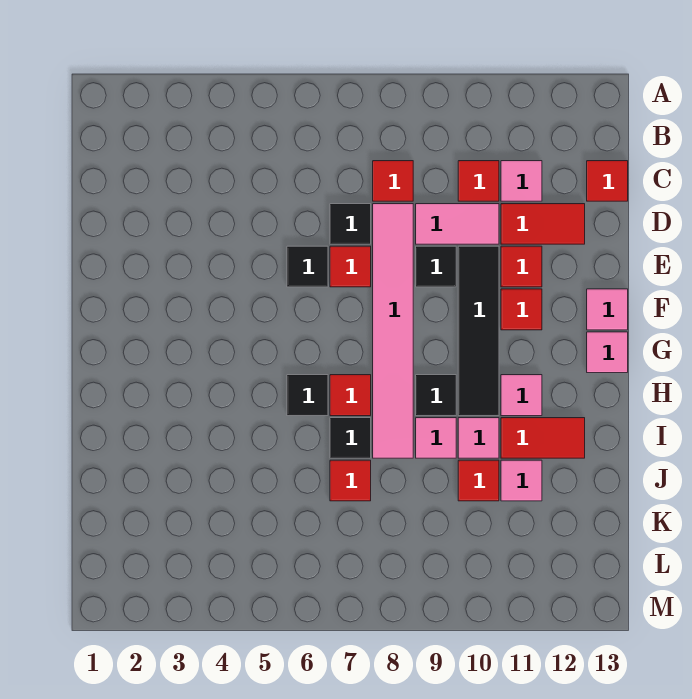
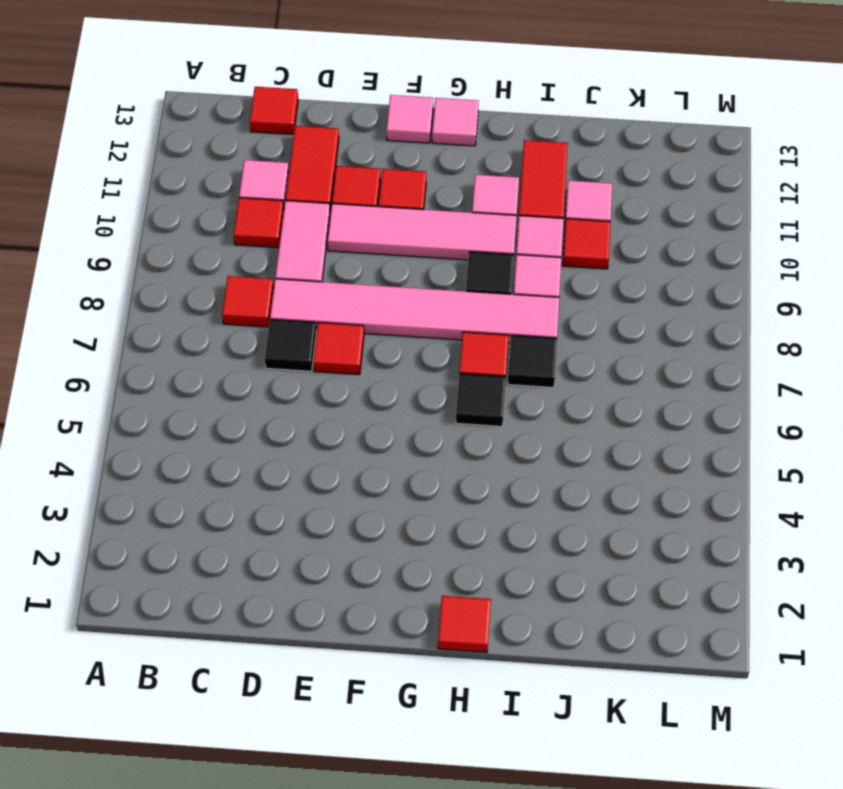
black tile E6 level 1 -> none
black tile E9 level 1 -> none
black tile E10:H10 level 1 -> pink tile E10:H10 level 1
red tile J7 level 1 -> red tile H1 level 1

